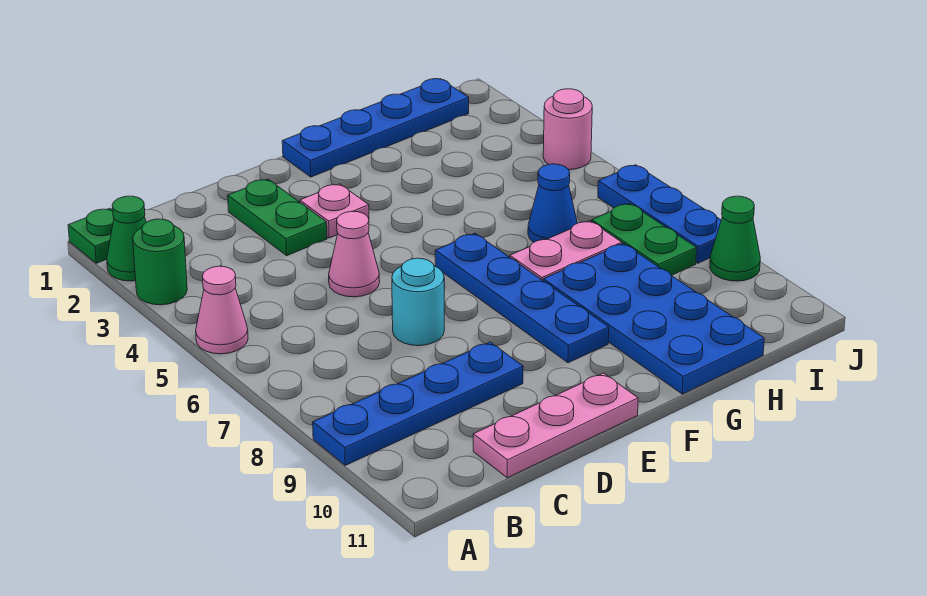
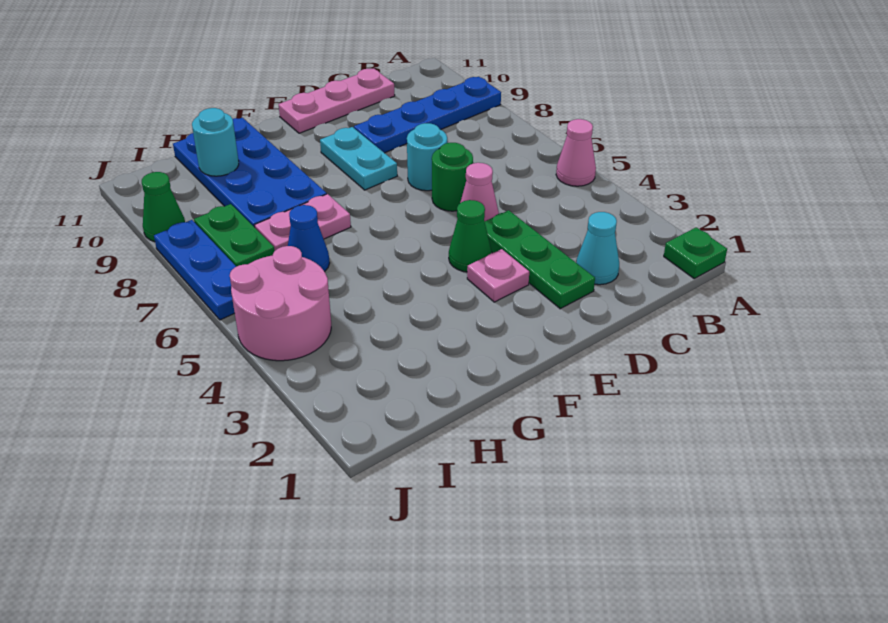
green cone A2 level 1 -> green cone E4 level 1
green round brick A3 level 1 -> green round brick D6 level 1
none -> cyan cone C2 level 1
green plate D2:D3 level 1 -> green plate D2:D4 level 1
none -> cyan plate E8:E9 level 1
blue plate F1:I1 level 1 -> none
blue plate F6:F9 level 1 -> none
none -> cyan round brick H10 level 2
pink round brick J4 level 1 -> pink round brick I4:J5 level 1

